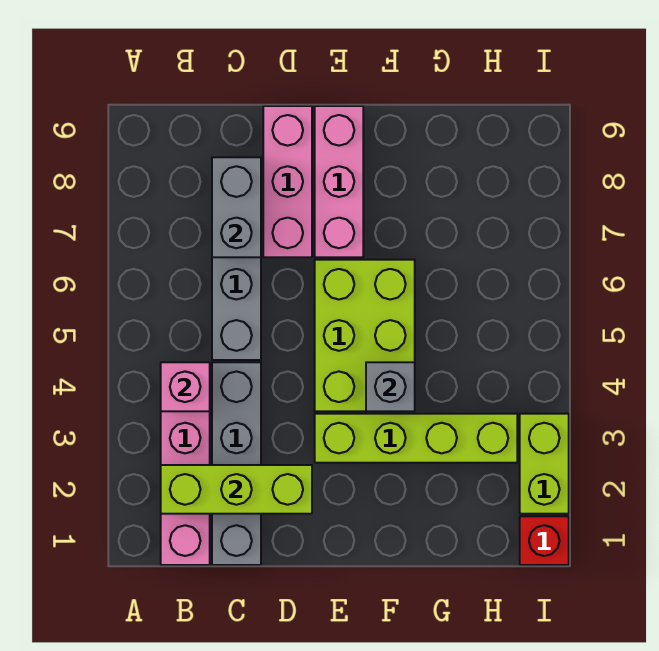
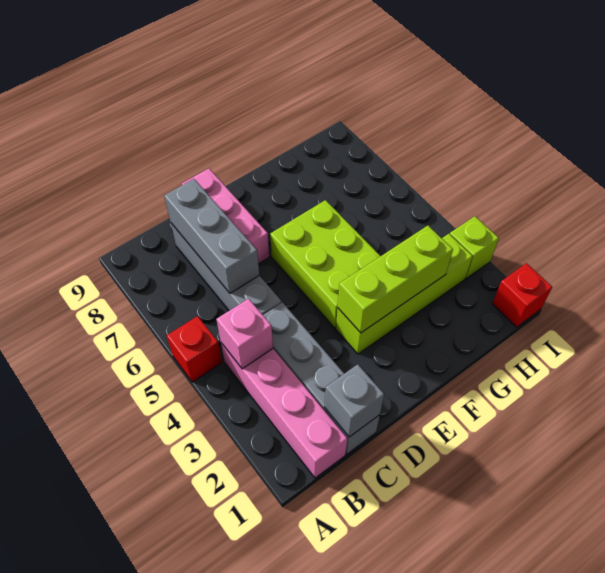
none -> red brick A5 level 1
lime brick B2:D2 level 2 -> lime brick E3:G3 level 2
grey brick C7:C8 level 2 -> grey brick C6:C8 level 2
pink brick E7:E9 level 1 -> none
grey brick F4 level 2 -> grey brick C1 level 2
lime brick I2:I3 level 1 -> lime brick I3 level 1

